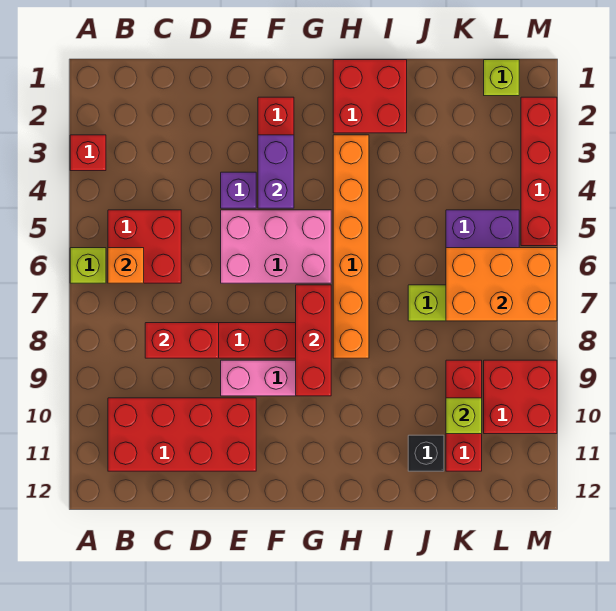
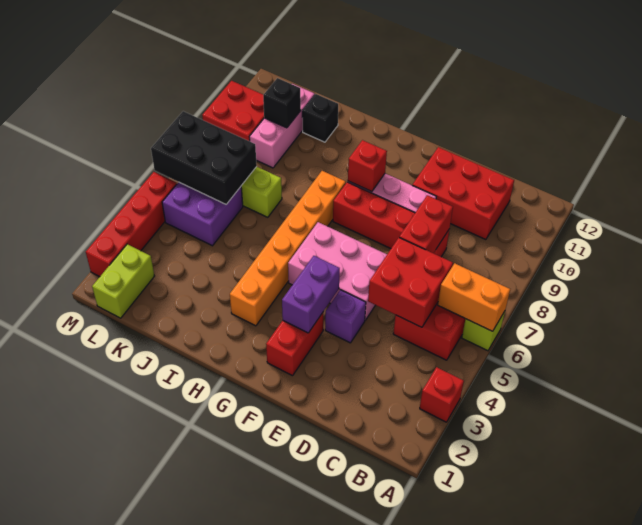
orange brick B6 level 2 -> orange brick A6:B6 level 2
red brick B10:E11 level 1 -> red brick C10:E11 level 1
red brick C8:D8 level 2 -> red brick D7:D8 level 2
red brick G7:G9 level 2 -> red brick G9 level 2
red brick H1:I2 level 1 -> red brick C5:D6 level 2
orange brick K6:M7 level 2 -> black brick K6:M7 level 2
red brick K9:K11 level 1 -> pink brick K9:K11 level 1
lime brick K10 level 2 -> black brick K10 level 2
lime brick L1 level 1 -> lime brick L1:L2 level 1

